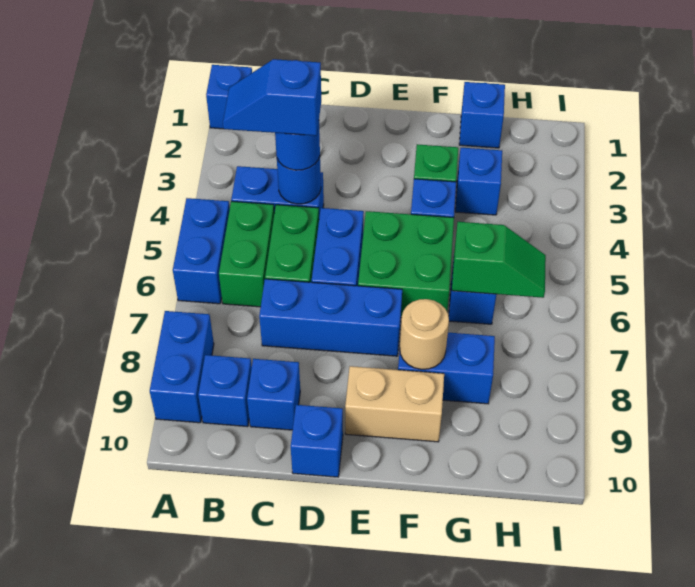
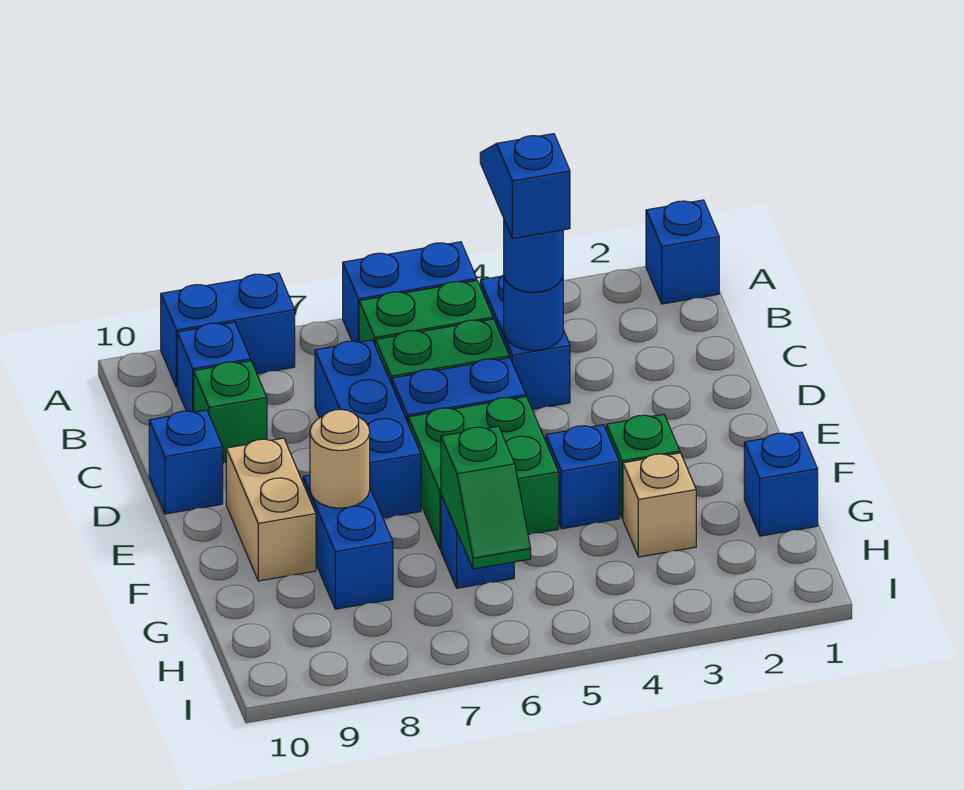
blue brick C9 level 1 -> green brick C9 level 1
blue brick G3 level 1 -> tan brick G3 level 1

